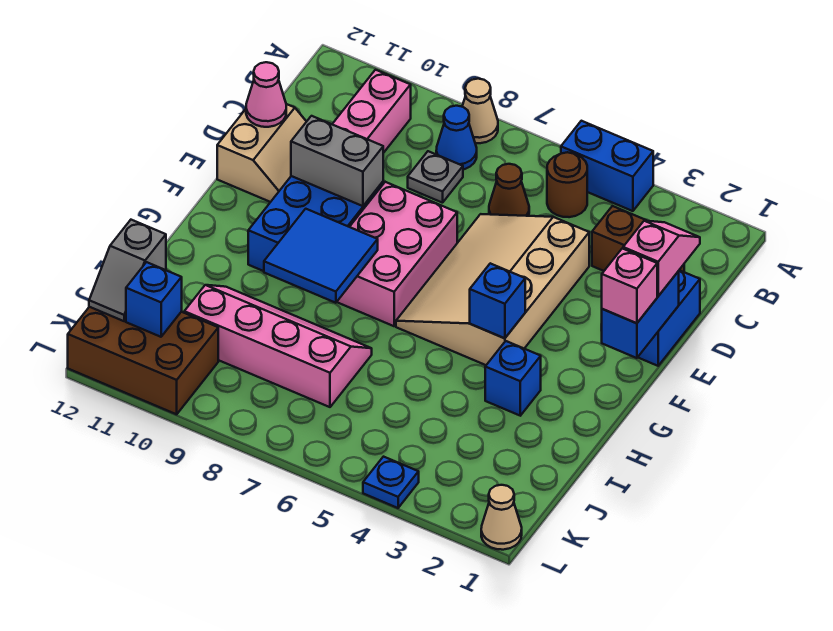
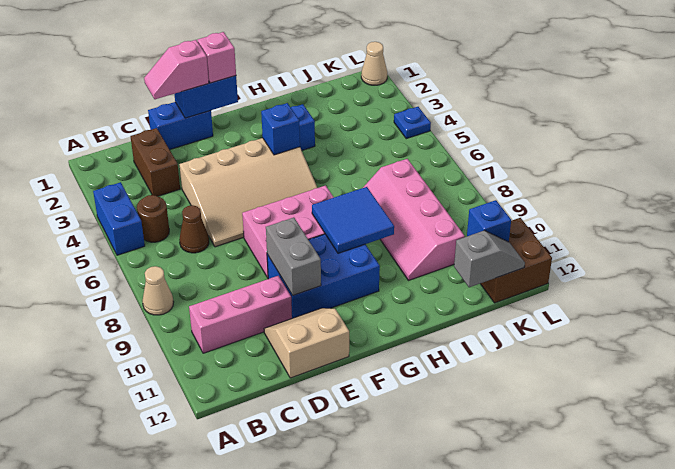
blue cone B8 level 1 -> none
grey plate C8 level 1 -> none
pink cone D12 level 2 -> none
brown brick K10:L12 level 1 -> brown brick K11:L12 level 1

